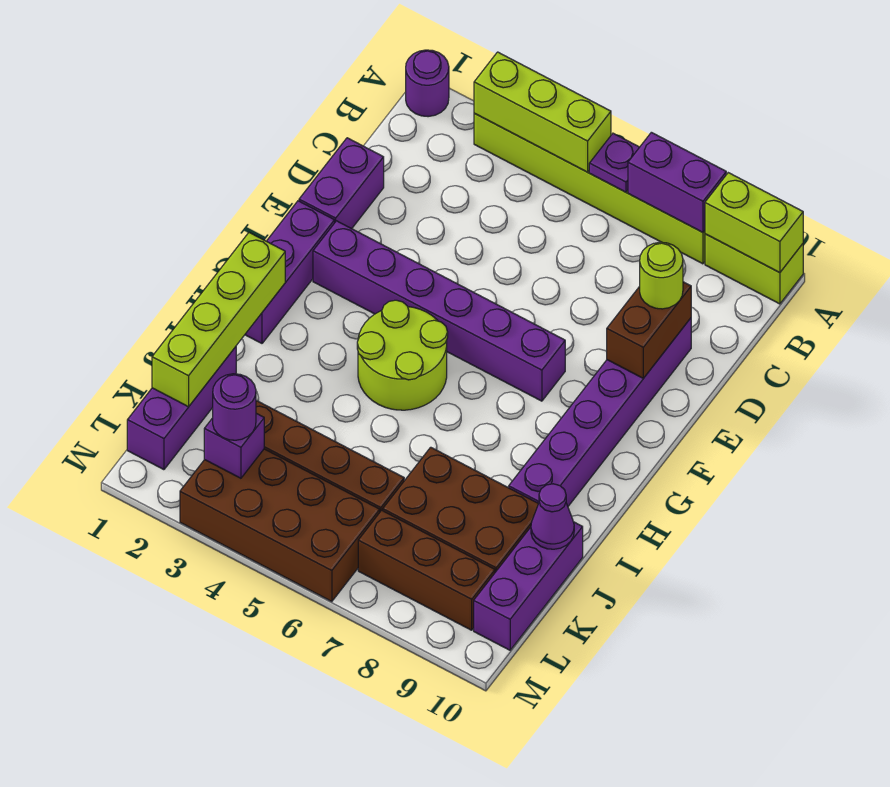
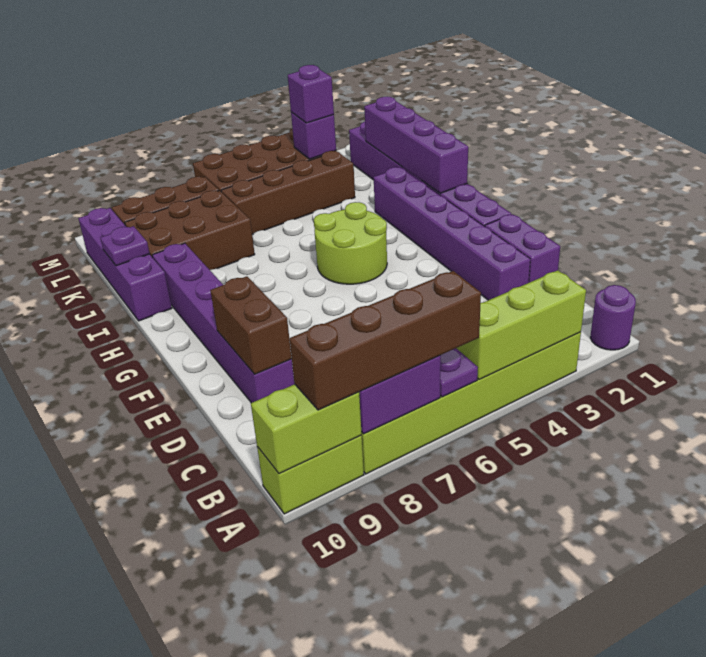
none -> brown brick A6:A9 level 3
lime round brick D9 level 3 -> none
purple brick F2:F7 level 1 -> purple brick D2:I2 level 1
lime brick H1:K1 level 2 -> purple brick H1:K1 level 2
purple brick J10:L10 level 1 -> purple brick I10:L10 level 1
purple cone J10 level 2 -> purple plate J10 level 2
purple round brick L3 level 3 -> purple brick L3 level 3

